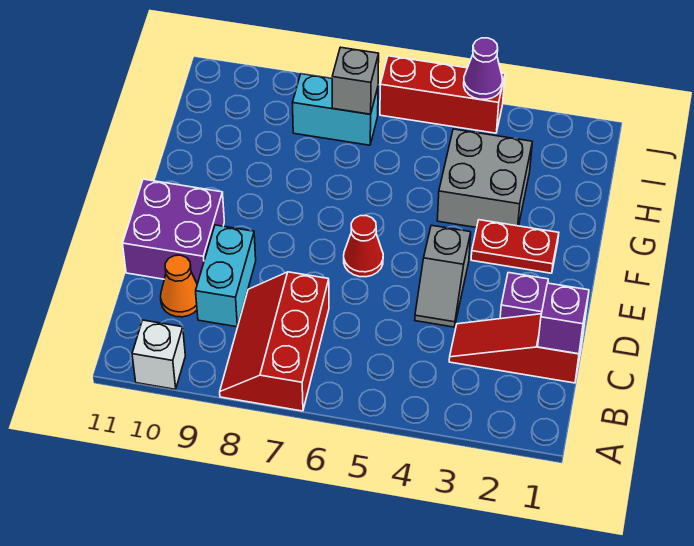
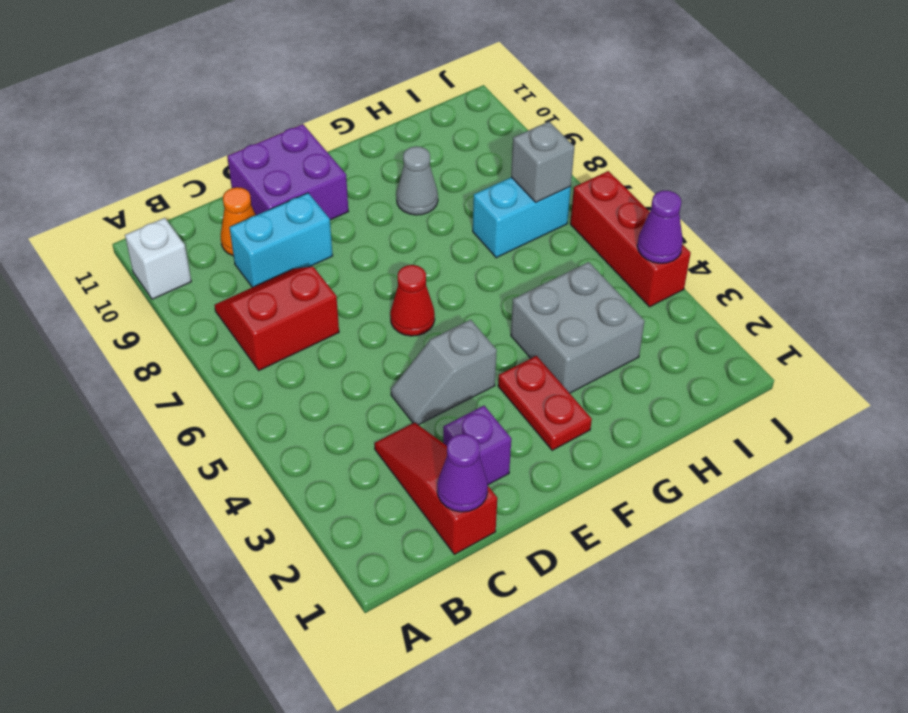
red slope A7:C8 level 1 top 7 -> red slope B7:C8 level 1 top 7
purple brick C1 level 2 -> purple cone C1 level 2
none -> grey cone G9 level 1
cyan brick I7:I8 level 1 -> cyan brick H7:I7 level 1

